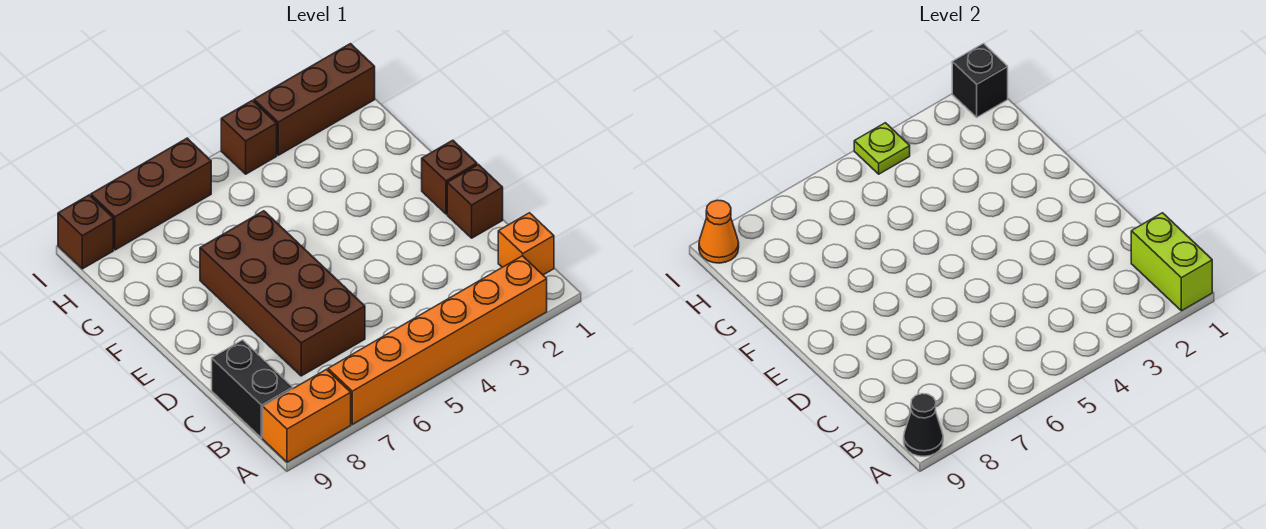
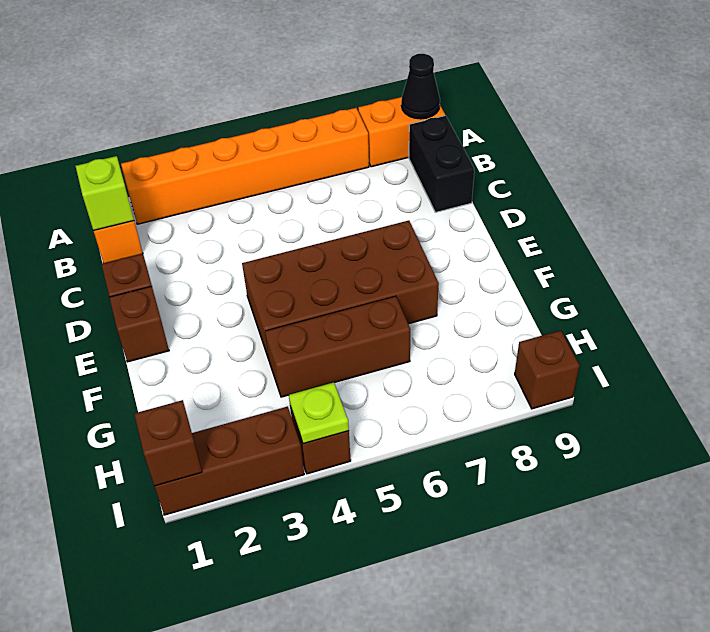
lime brick A1:B1 level 2 -> lime brick B1 level 2
brown brick C6:F7 level 1 -> brown brick E4:F7 level 1
black brick I1 level 2 -> brown brick I1 level 2
brown brick I6:I8 level 1 -> brown brick G4:G6 level 1
orange cone I9 level 2 -> none

